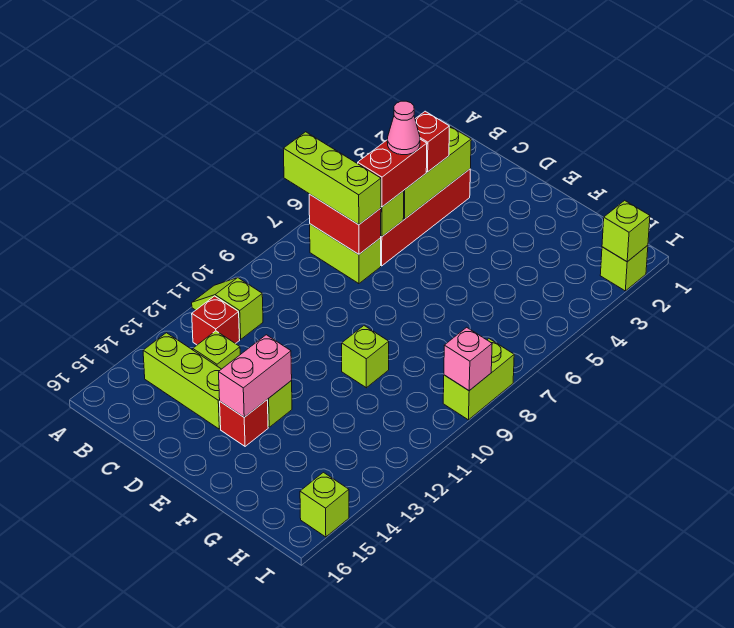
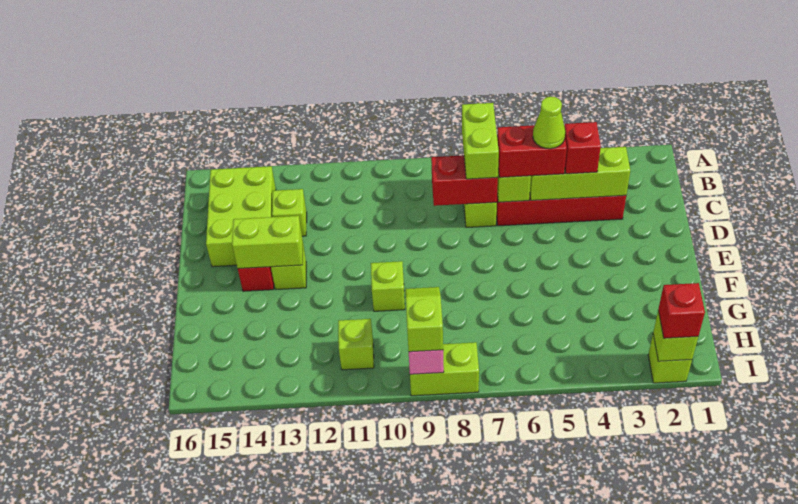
lime brick A7:C7 level 3 -> lime brick B7:C7 level 3
lime slope A11:B11 level 1 top B -> lime slope H9:I9 level 3 top I
red brick B7:C7 level 2 -> red brick C7:C8 level 2
red brick B12 level 1 -> red brick I2 level 3
lime brick B14:D14 level 1 -> lime brick B14:D15 level 1
pink cone C5 level 4 -> lime cone C5 level 4
pink brick E13:E14 level 2 -> lime brick E13:E14 level 2
lime brick I15 level 1 -> lime brick H11 level 1

